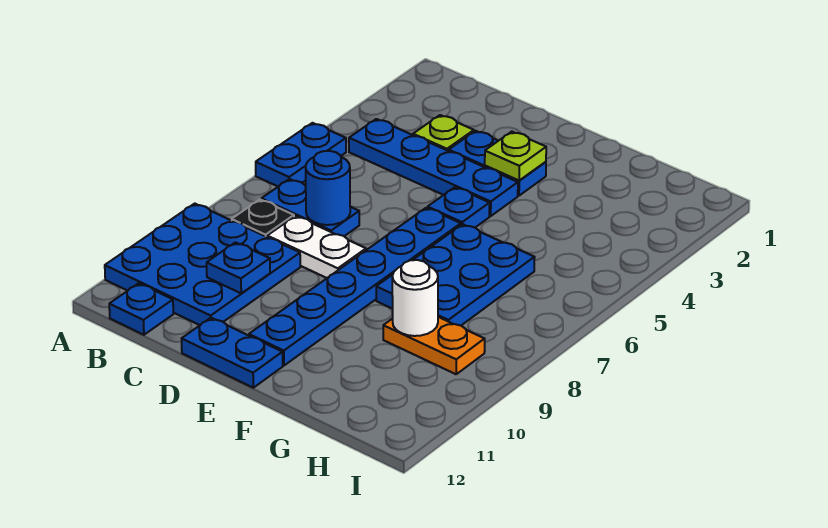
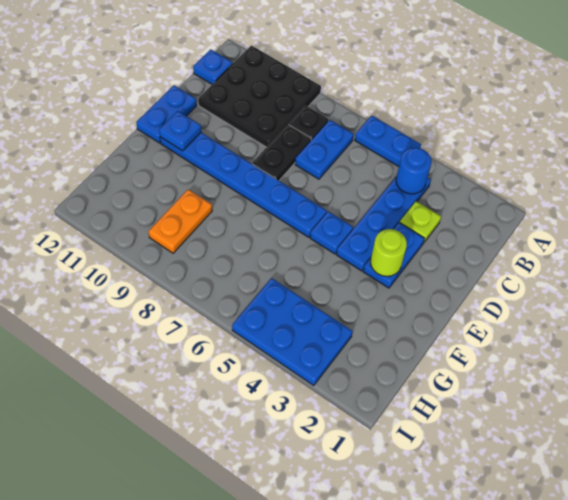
blue plate A9:C11 level 1 -> black plate A9:C11 level 1
blue round brick C7 level 2 -> blue round brick B4 level 2
white plate C8:D8 level 1 -> black plate C8:D8 level 1
blue plate C10 level 2 -> blue plate E11 level 2
lime plate E3 level 2 -> lime round brick E3 level 2
blue plate F6:G8 level 1 -> blue plate H3:I5 level 1
white round brick G9 level 2 -> none

